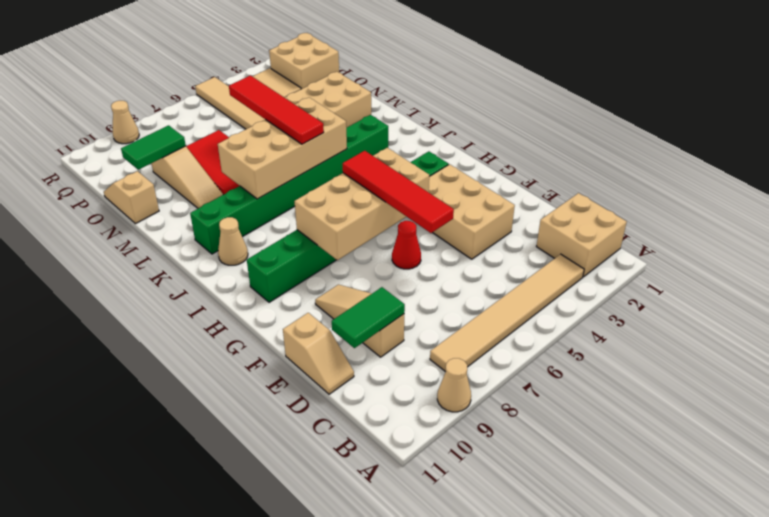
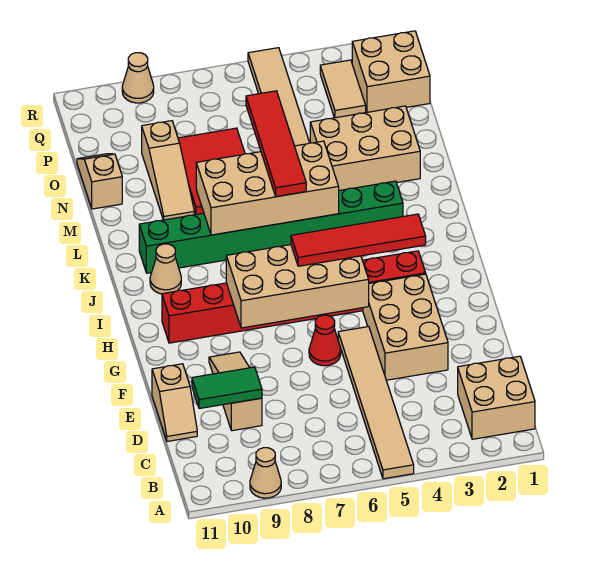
tan tile B3:B8 level 1 -> tan tile A5:F5 level 1
red tile E6:H6 level 3 -> red tile H3:H6 level 3
green brick H3:H10 level 1 -> red brick H3:H10 level 1
green tile O9:O10 level 2 -> none

